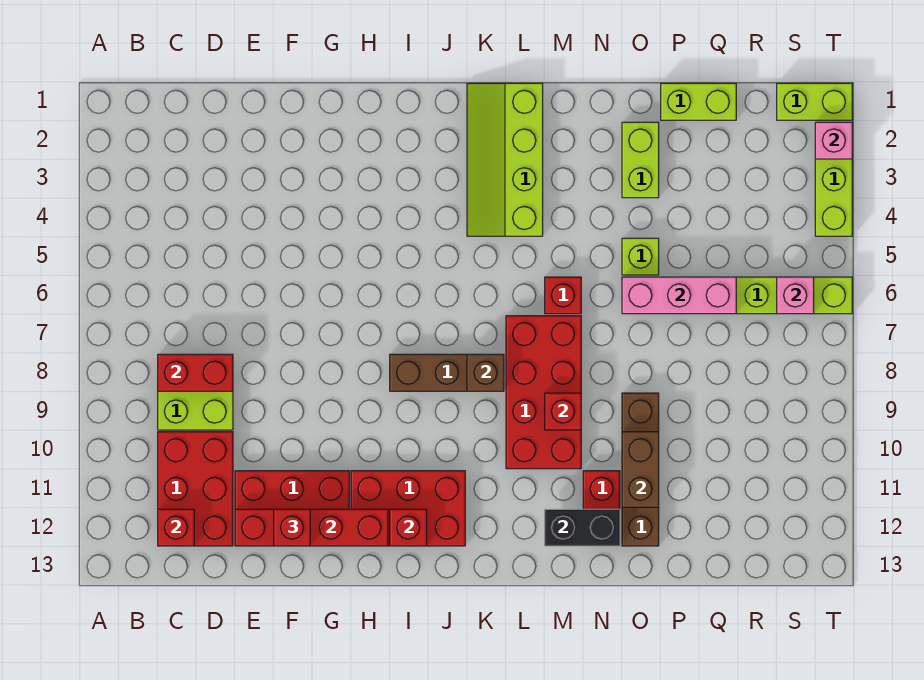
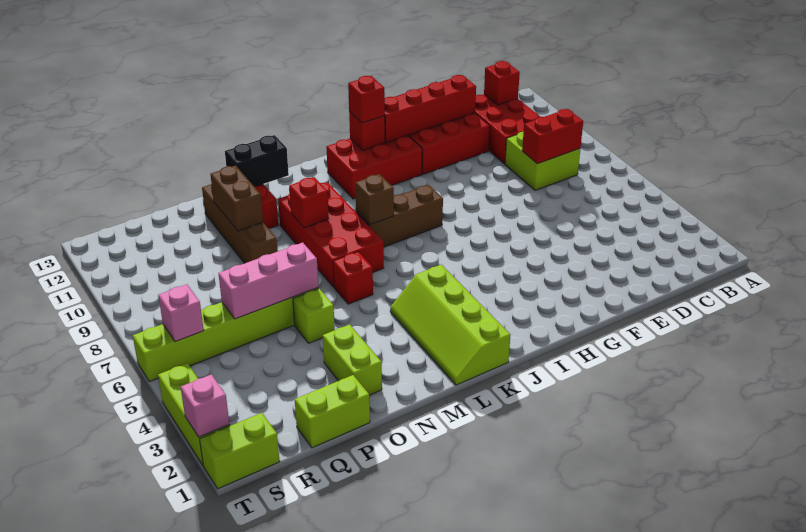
red brick F12 level 3 -> red brick I12 level 3
lime slope K1:L4 level 1 top L -> lime slope K1:L4 level 1 top K

